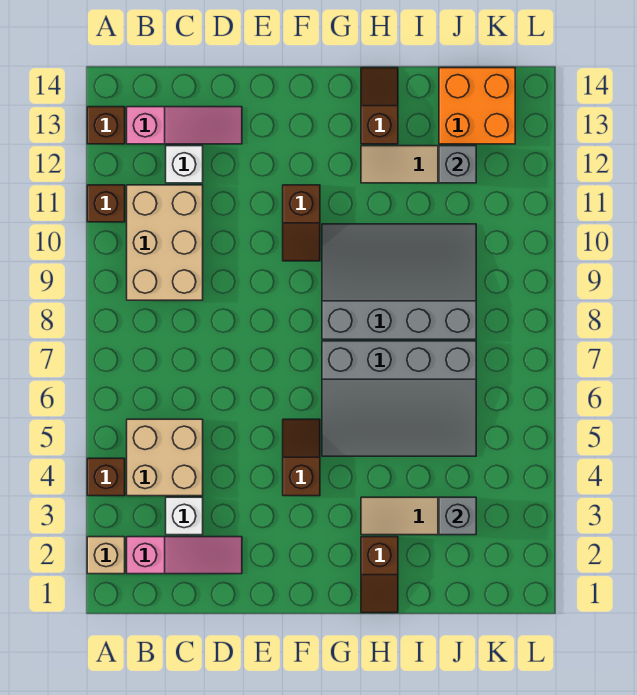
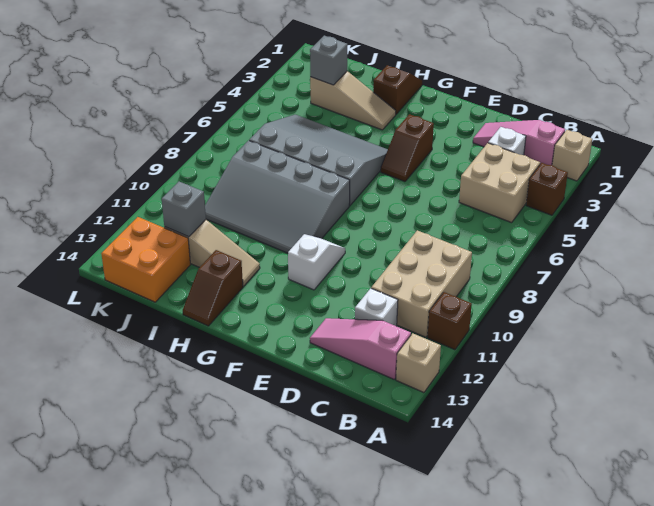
brown brick A13 level 1 -> tan brick A13 level 1
brown slope F10:F11 level 1 top 11 -> white slope F10:F11 level 1 top 11

